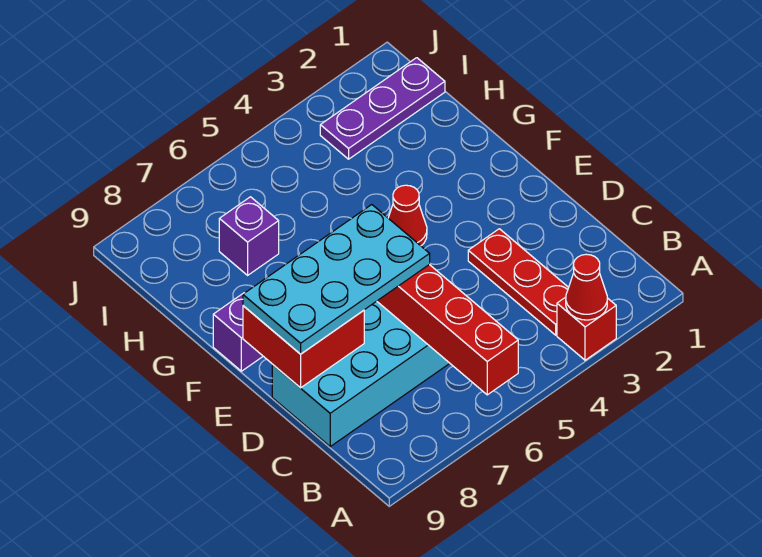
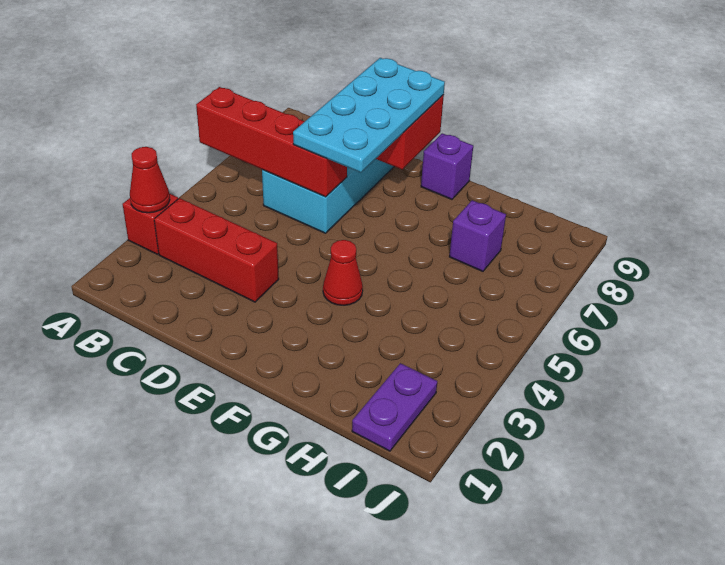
red plate B3:D3 level 1 -> red brick B3:D3 level 1
purple plate I1:I3 level 1 -> purple plate I1:I2 level 1

